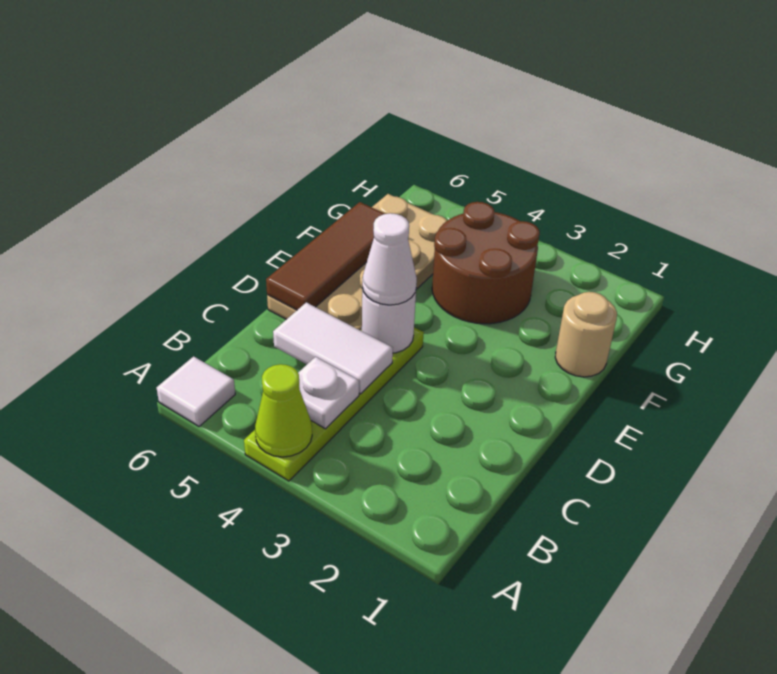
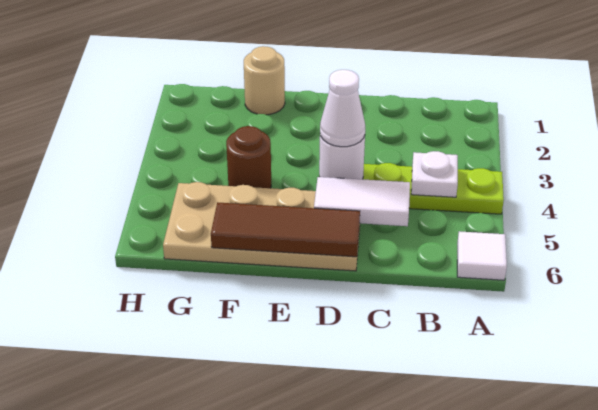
lime cone A4 level 2 -> none
white tile C4:C5 level 2 -> white tile C5:D5 level 2
brown round brick F3:G4 level 1 -> brown round brick F4 level 1

